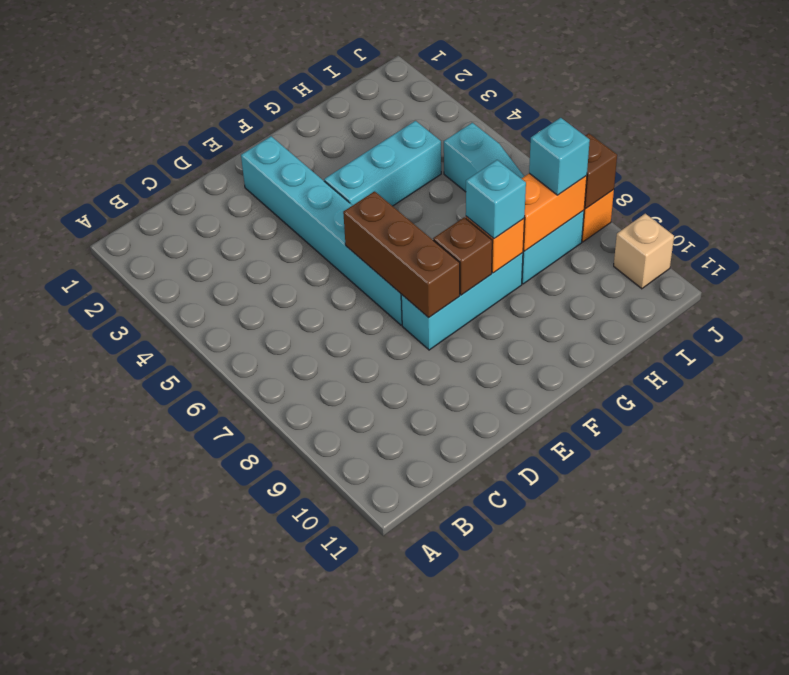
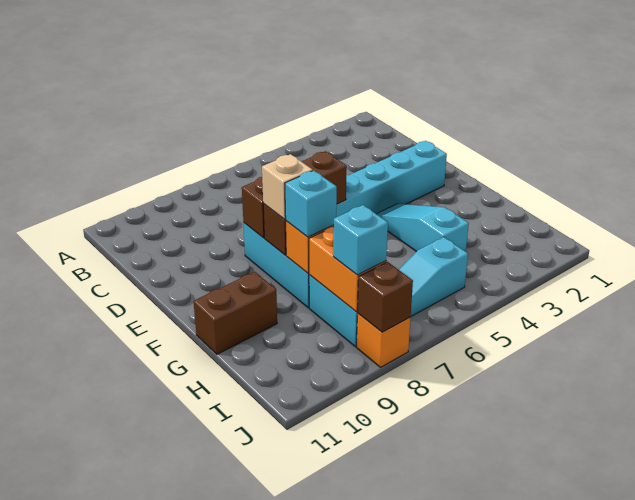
cyan brick F4:H4 level 1 -> cyan slope F4:H4 level 1 top H
none -> brown brick G10:G11 level 1
tan brick J10 level 1 -> tan brick F8 level 3

